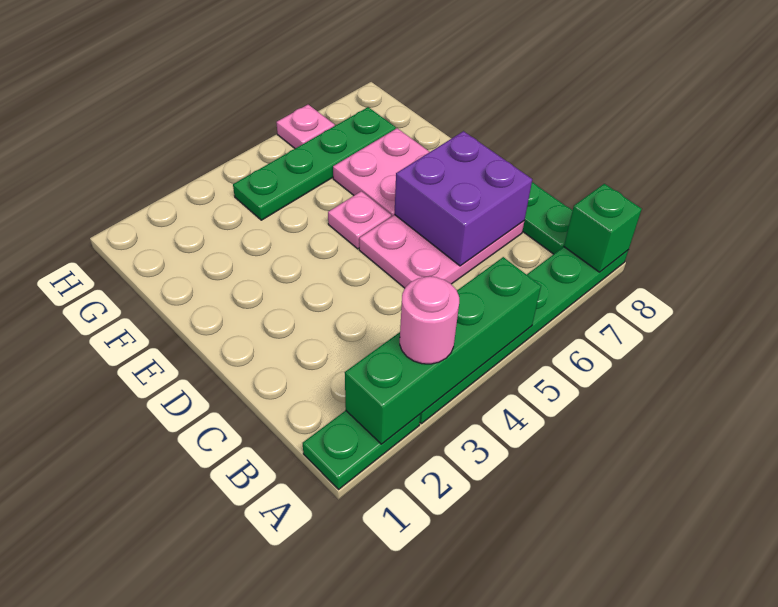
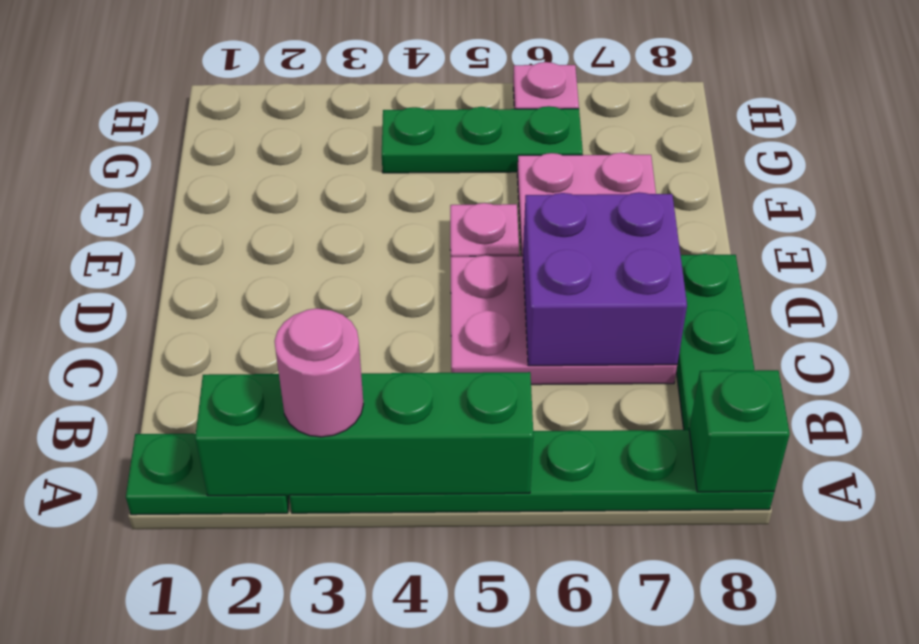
green plate G4:G7 level 1 -> green plate G4:G6 level 1

